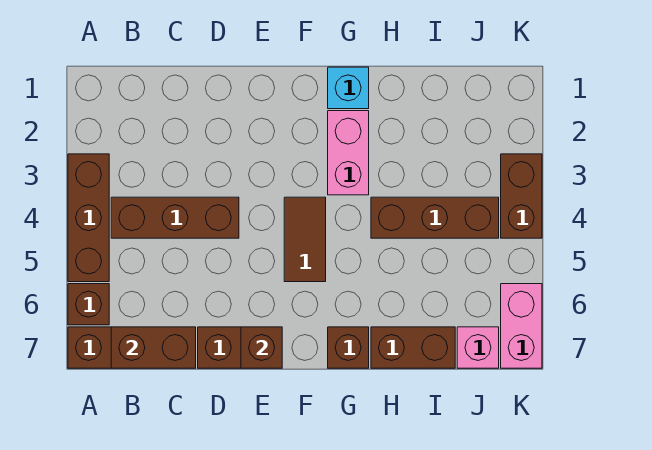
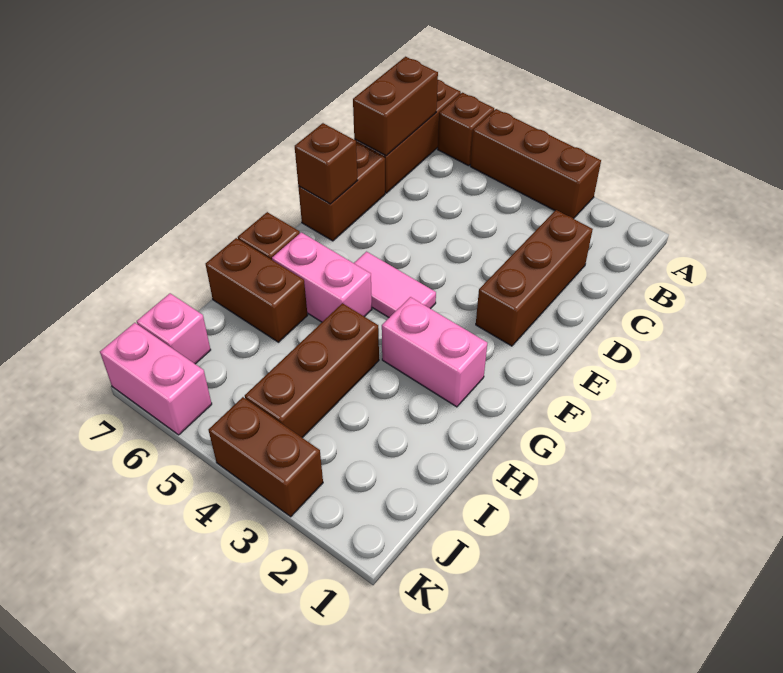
brown brick B4:D4 level 1 -> brown brick C2:E2 level 1
brown tile F4:F5 level 1 -> pink tile F4:F5 level 1
cyan brick G1 level 1 -> none
none -> pink brick G5:G6 level 1
brown brick H7:I7 level 1 -> brown brick H6:H7 level 1

